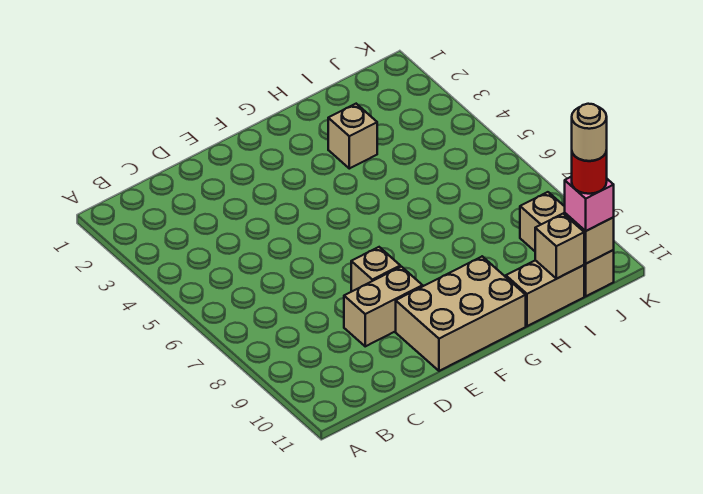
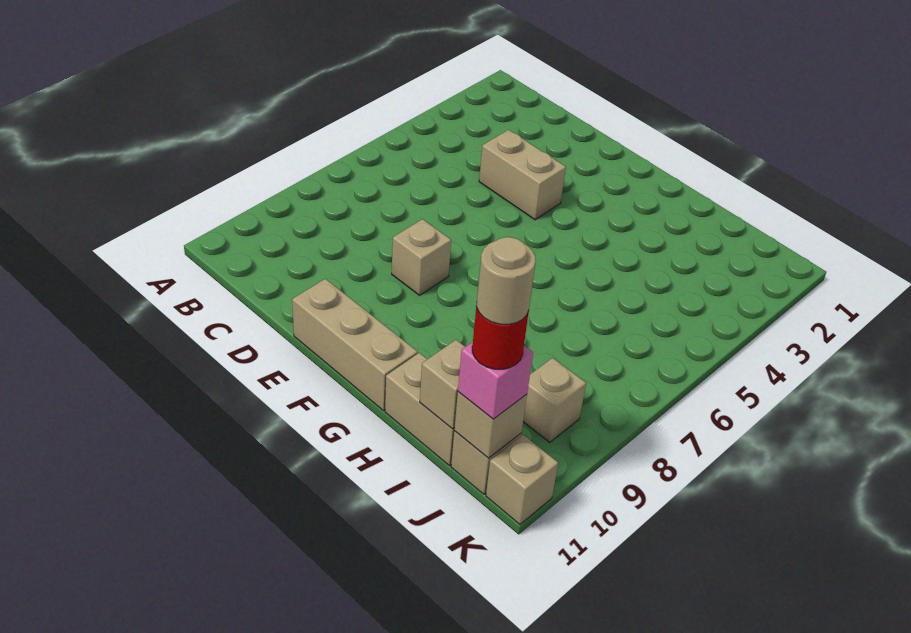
tan brick D9:E9 level 1 -> tan brick D4:E4 level 1
tan brick E10:G11 level 1 -> tan brick E11:G11 level 1
tan brick H3 level 1 -> tan brick K11 level 1

